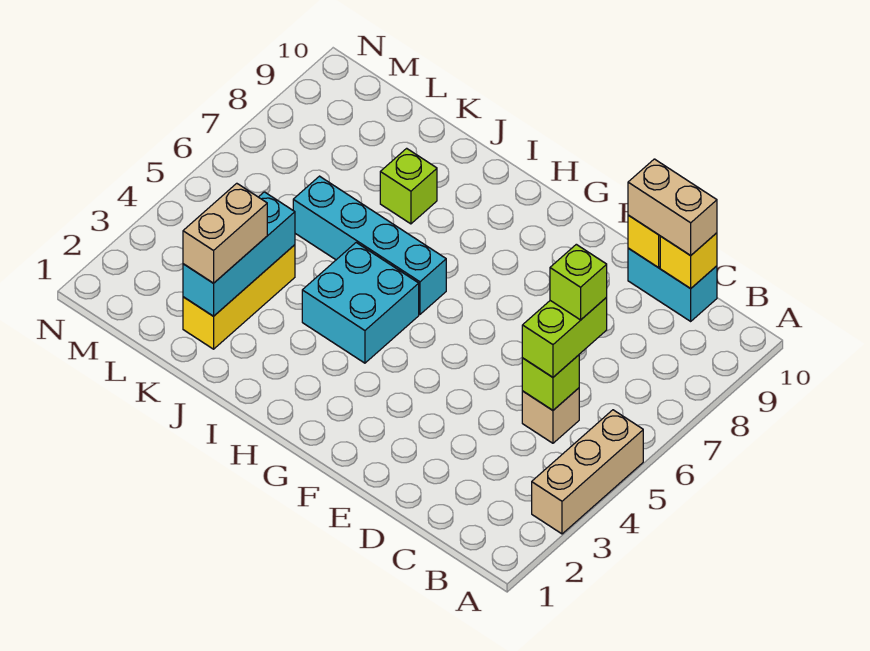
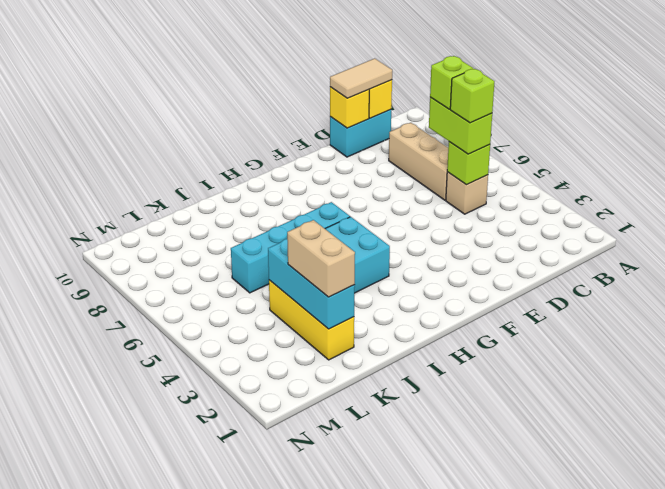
tan brick A3:A5 level 1 -> tan brick C6:C8 level 1
tan brick C10:D10 level 3 -> tan tile C10:D10 level 3
lime brick J8 level 1 -> lime brick C5 level 4

